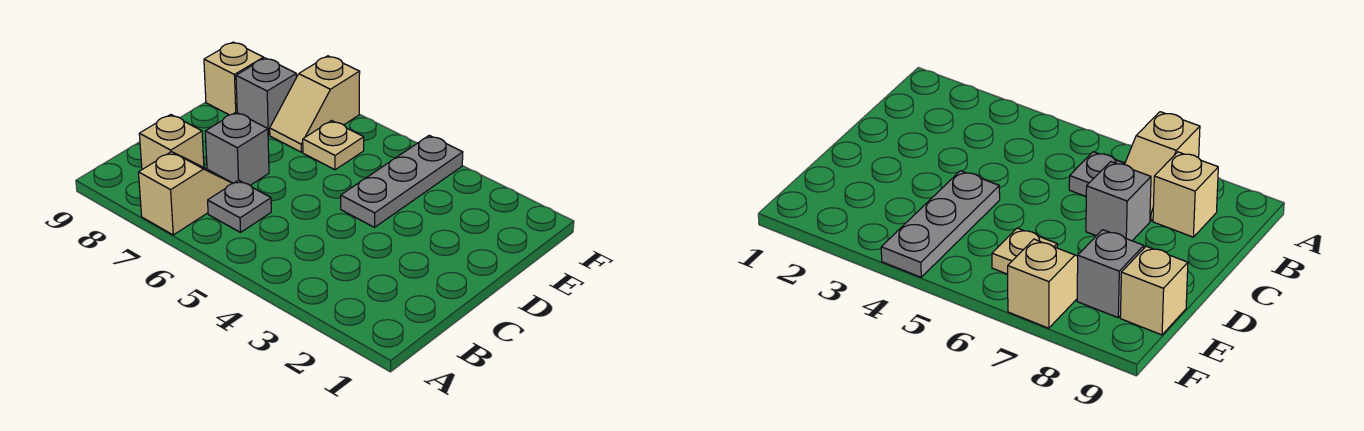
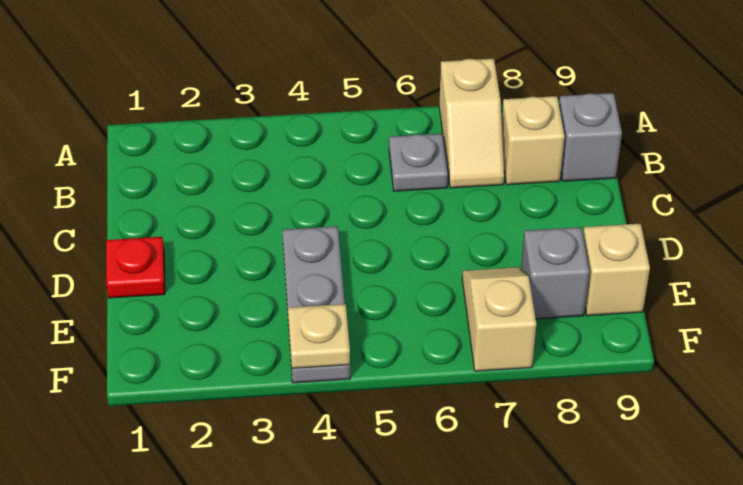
grey brick C7 level 1 -> grey brick B9 level 1
none -> red plate D1 level 1
tan plate E6 level 1 -> tan plate F4 level 2

